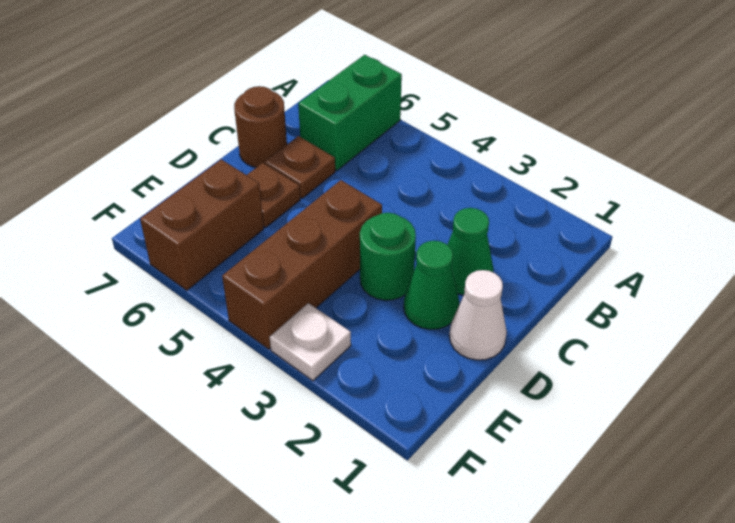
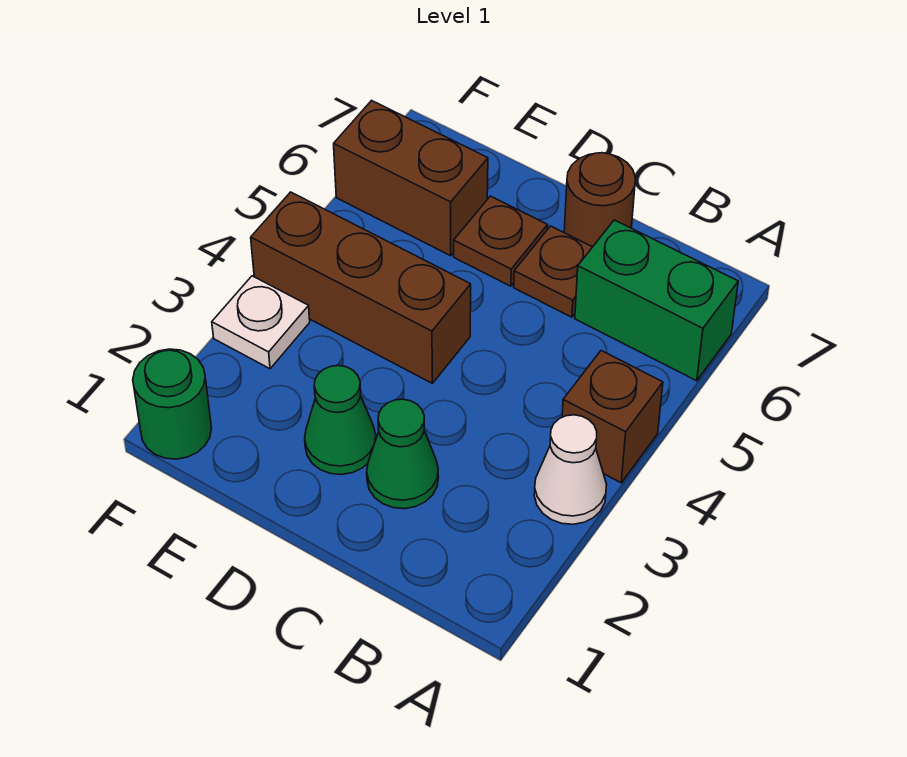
none -> brown brick A4 level 1
white cone D1 level 1 -> white cone A3 level 1
green round brick D3 level 1 -> green round brick F1 level 1

